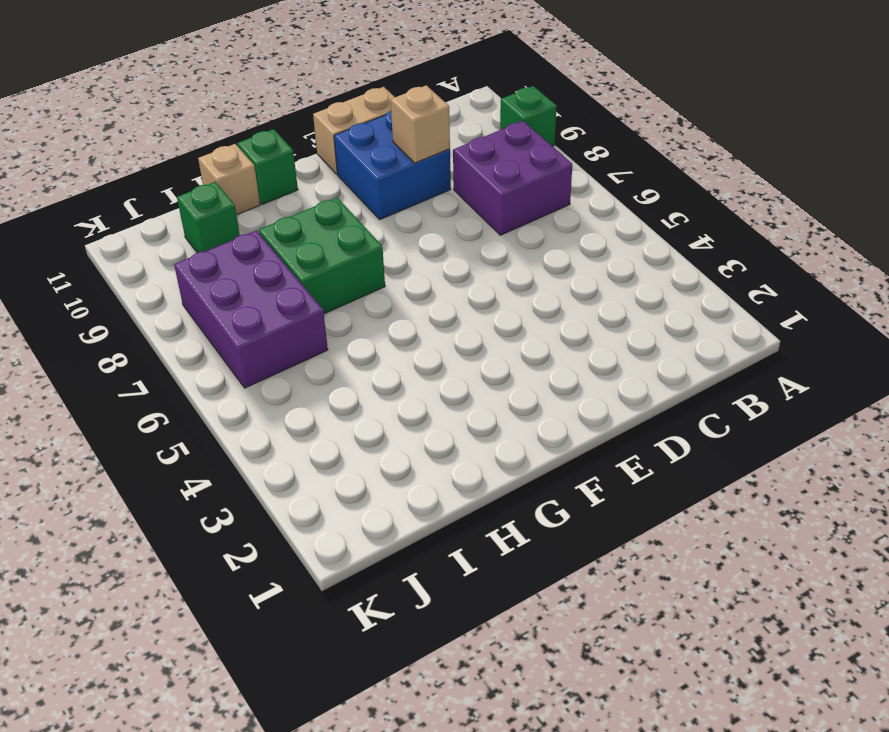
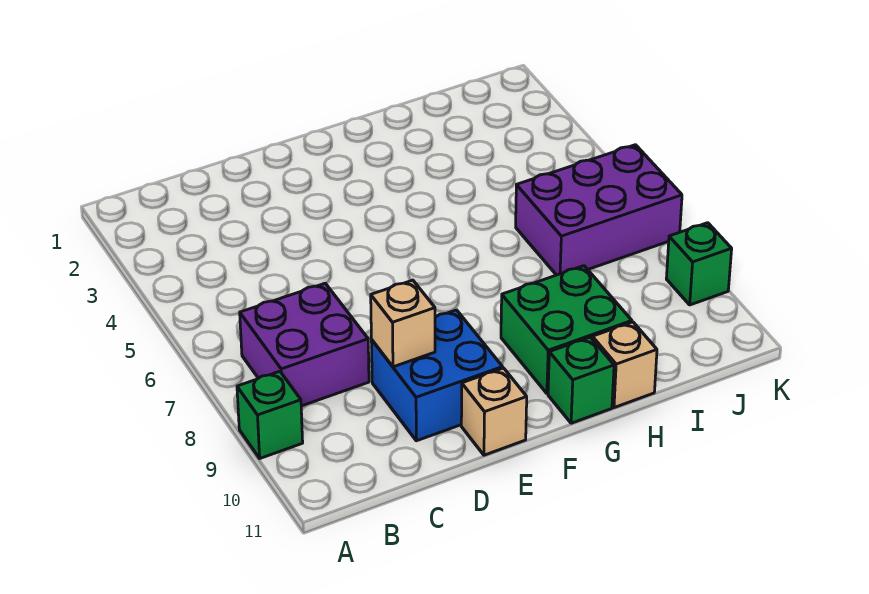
tan brick D11:E11 level 1 -> tan brick E11 level 1
green brick G7:H8 level 1 -> green brick G9:H10 level 1
purple brick I6:J8 level 1 -> purple brick I6:K7 level 1
green brick I10 level 1 -> green brick K9 level 1

